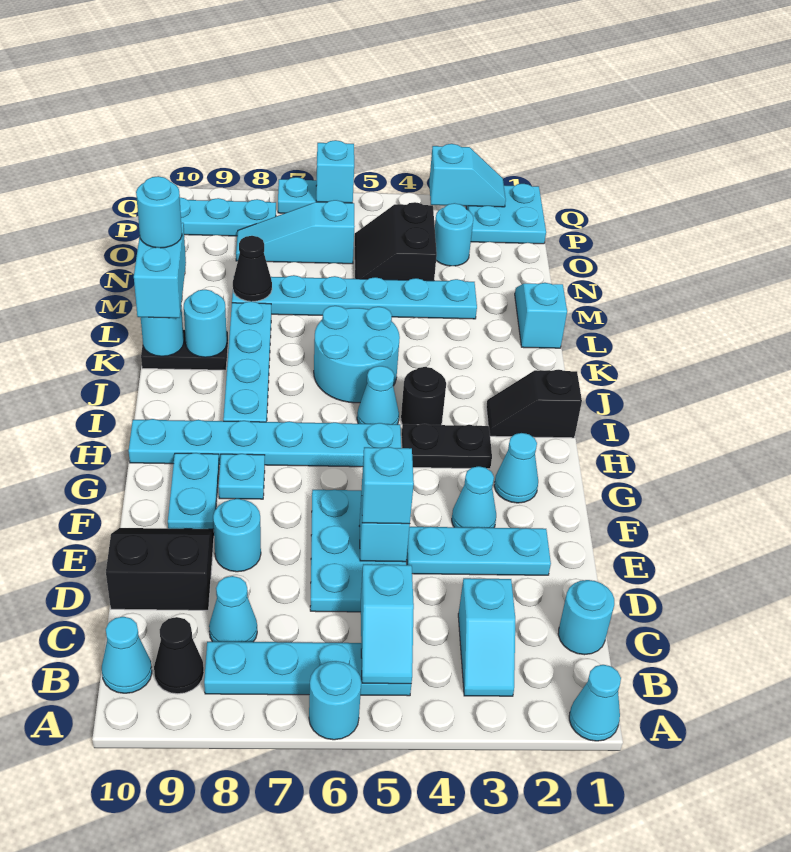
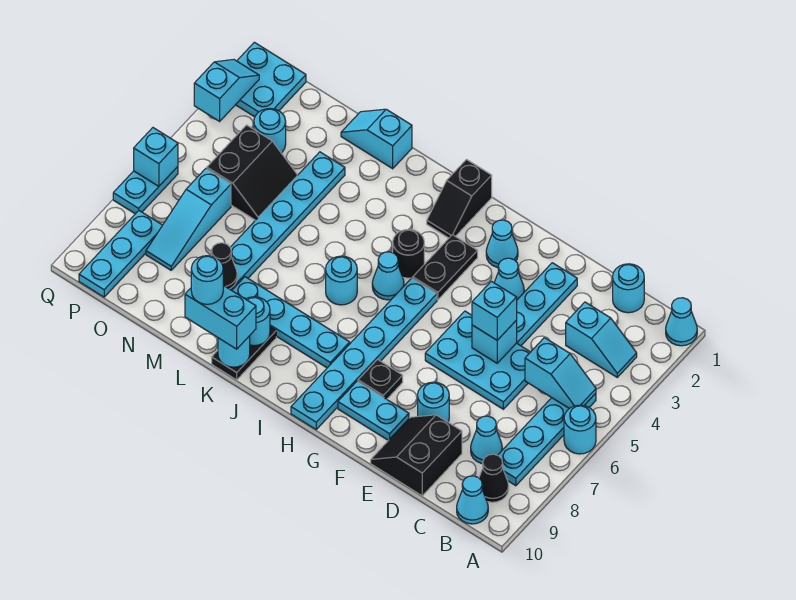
cyan plate G8 level 1 -> black plate G8 level 1
cyan round brick J5:K6 level 1 -> cyan round brick J6 level 1
black slope N4:O5 level 1 top 4 -> black slope N4:O5 level 1 top O

